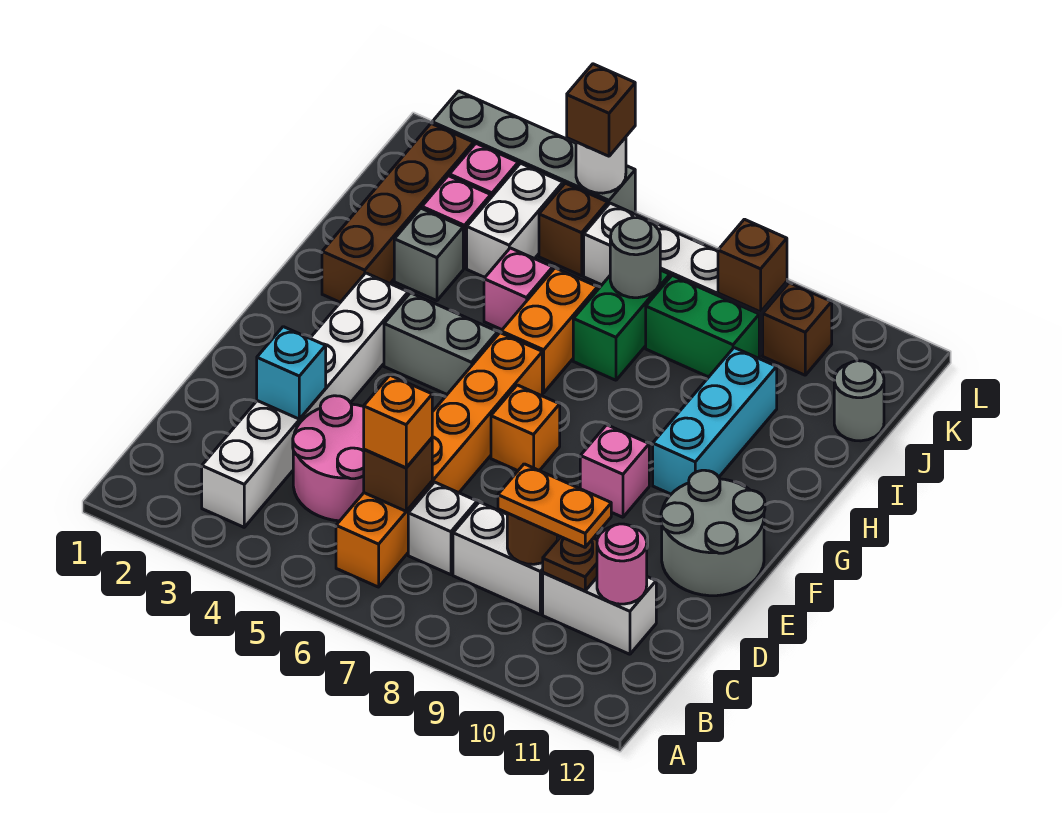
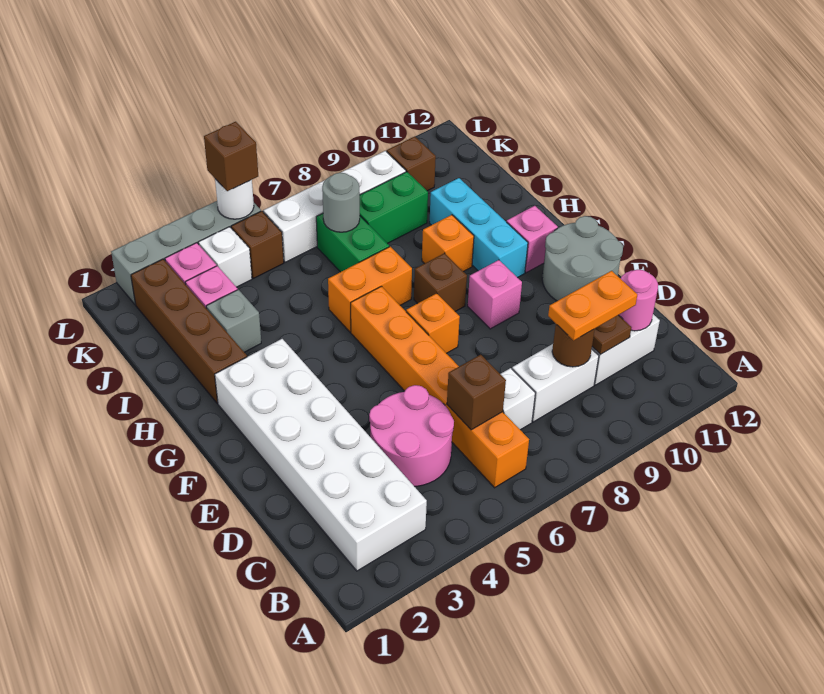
white brick B3:G3 level 1 -> white brick B2:G3 level 1
orange brick C6 level 3 -> orange brick H9 level 1
cyan brick D3 level 2 -> none
grey brick G4:G5 level 1 -> none
orange brick H6:I6 level 1 -> orange brick H6:H7 level 1
pink brick I5 level 1 -> pink brick G11 level 1
white brick J4:K4 level 1 -> white brick K4 level 1
grey round brick J12 level 1 -> none
brown brick K9 level 2 -> brown brick G8 level 1

